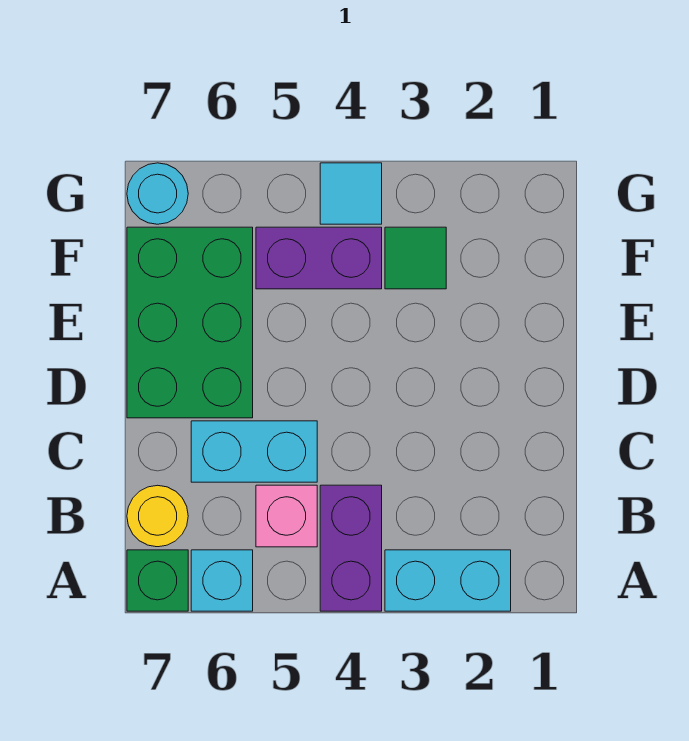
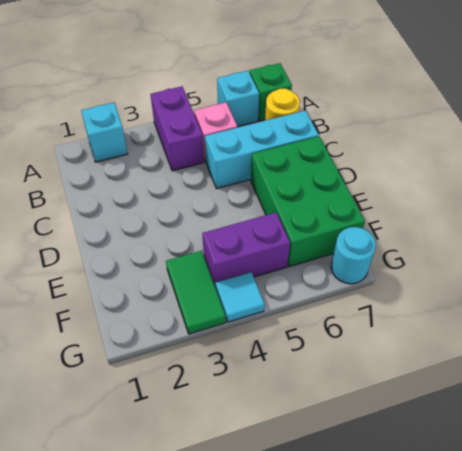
cyan brick A2:A3 level 1 -> cyan brick A2 level 1
cyan brick C5:C6 level 1 -> cyan brick C5:C7 level 1
green tile F3 level 1 -> green tile F3:G3 level 1

